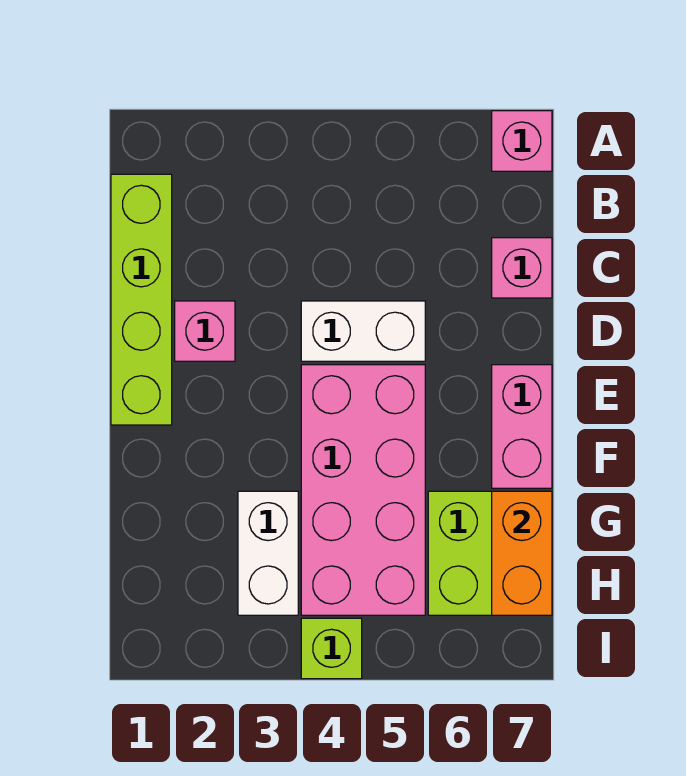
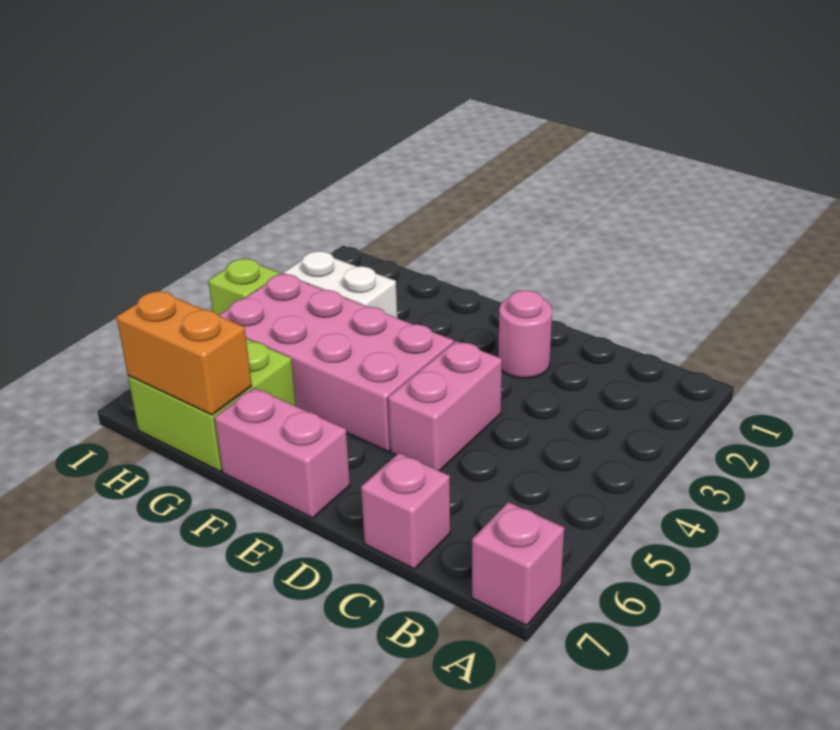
lime brick B1:E1 level 1 -> none
pink brick D2 level 1 -> pink round brick D2 level 1
white brick D4:D5 level 1 -> pink brick D4:D5 level 1

